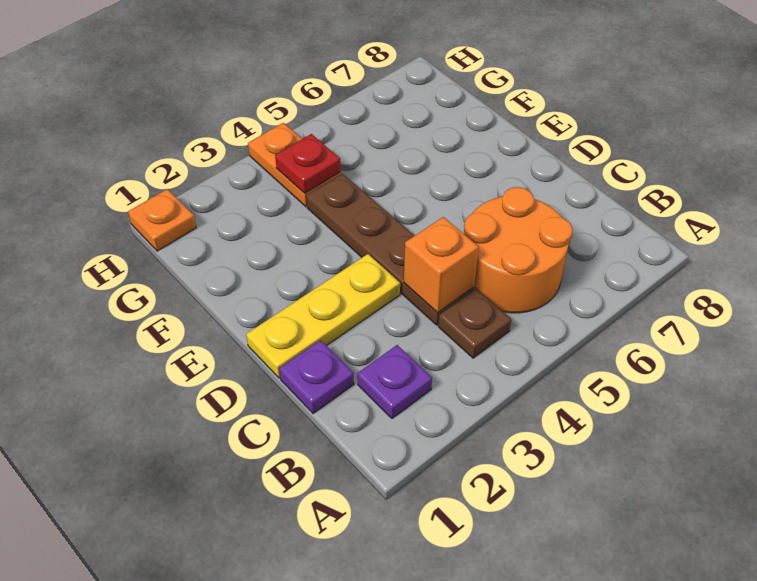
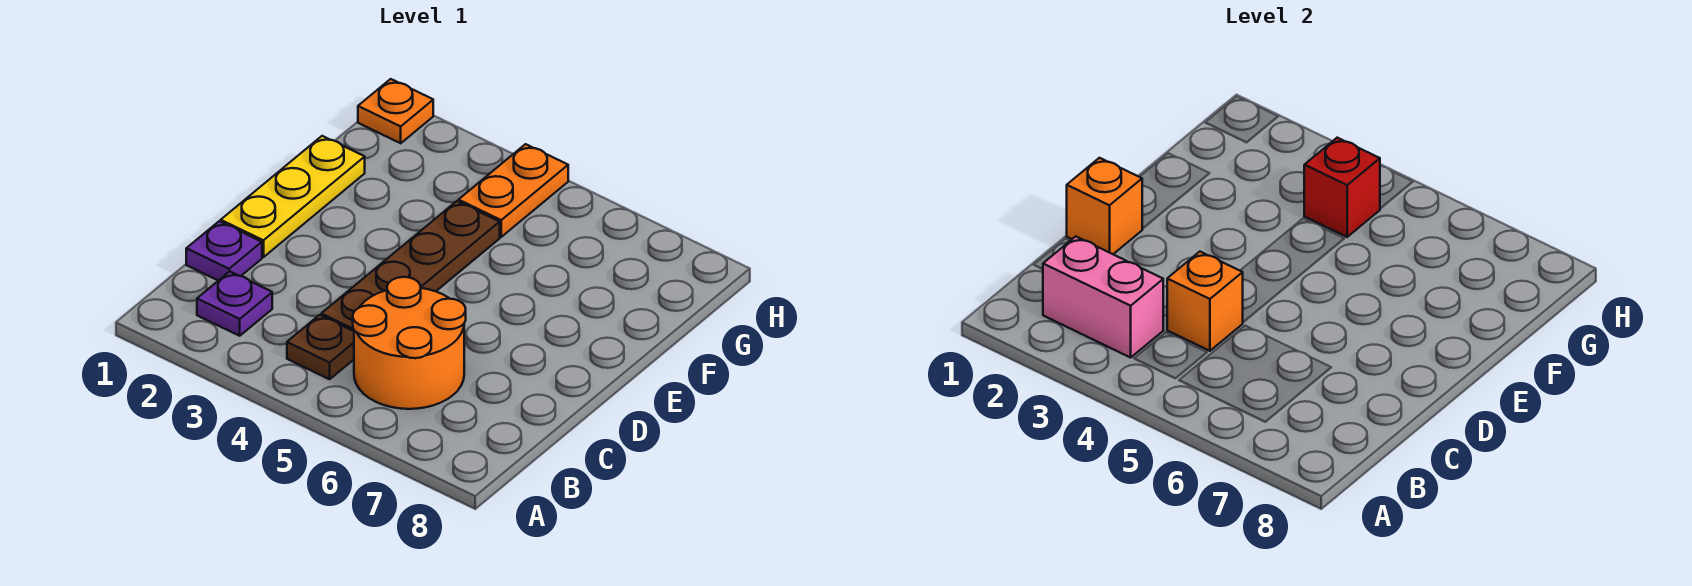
none -> pink brick B2:B3 level 2
yellow plate D1:D3 level 1 -> yellow plate D1:F1 level 1
none -> orange brick D1 level 2
red plate G4 level 2 -> red brick G4 level 2

